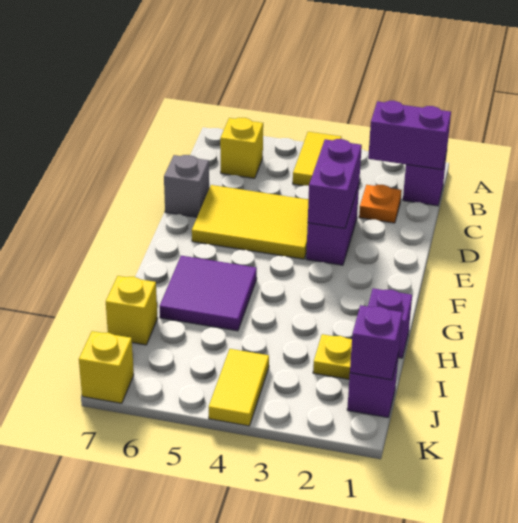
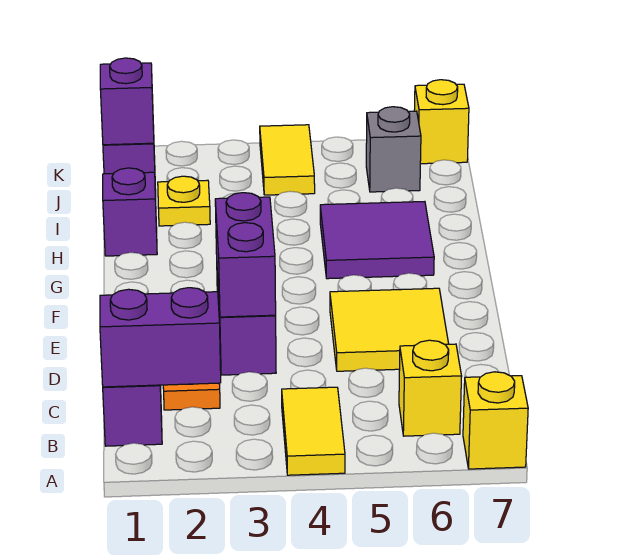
yellow tile D4:E6 level 1 -> yellow tile D5:E6 level 1
grey brick D7 level 1 -> grey brick J6 level 1
yellow brick I7 level 1 -> yellow brick A7 level 1

